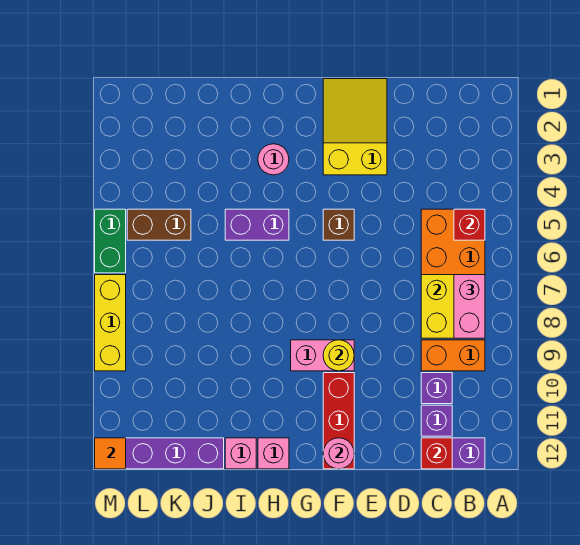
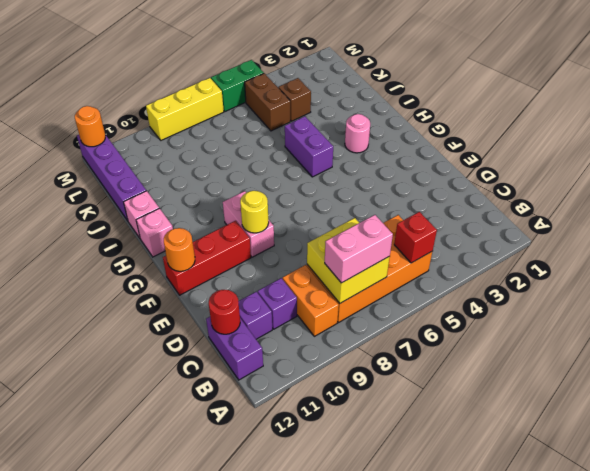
red brick C12 level 2 -> red round brick C12 level 2
yellow slope E1:F3 level 1 top 3 -> none
brown brick F5 level 1 -> brown brick K4 level 1
pink round brick F12 level 2 -> orange round brick F12 level 2
orange tile M12 level 2 -> orange round brick M12 level 2

